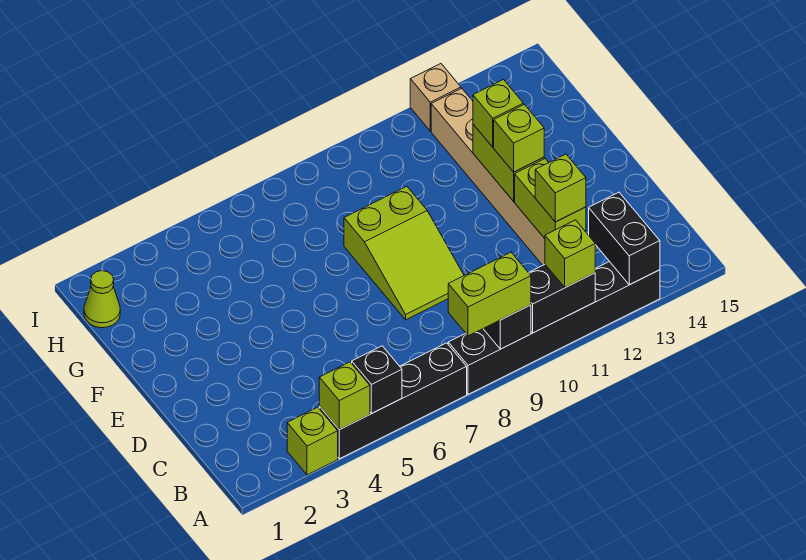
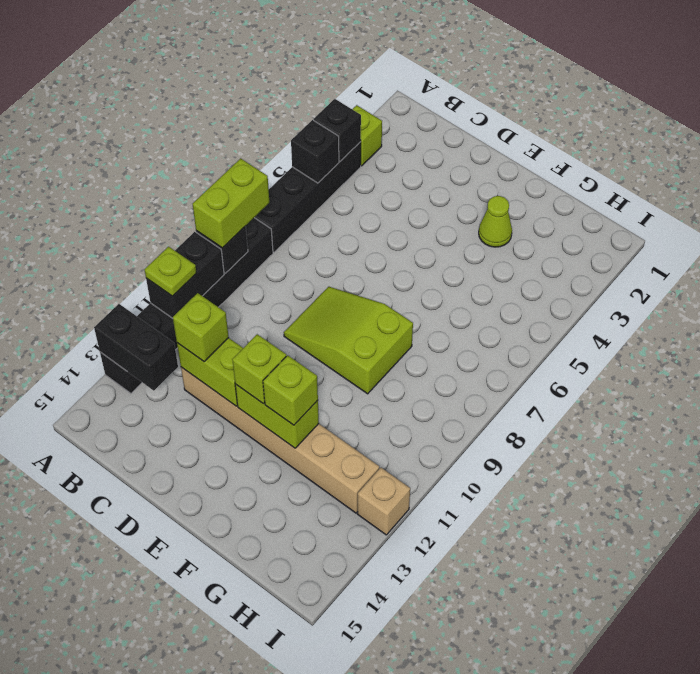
lime brick A4 level 2 -> black brick A4 level 2
lime brick A11 level 3 -> lime plate A11 level 3
lime cone H1 level 1 -> lime cone F3 level 1

